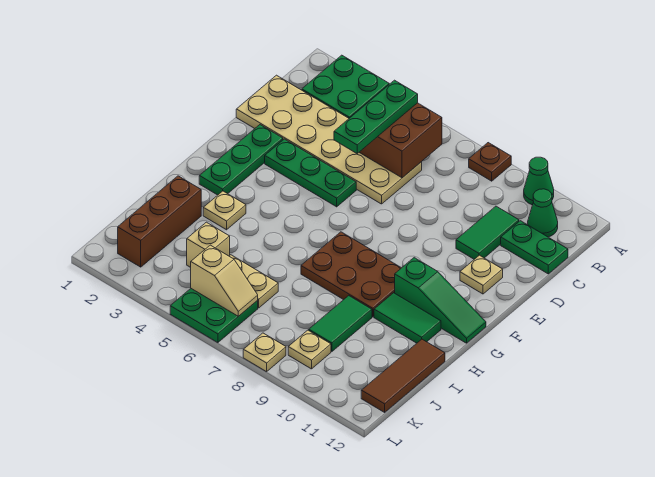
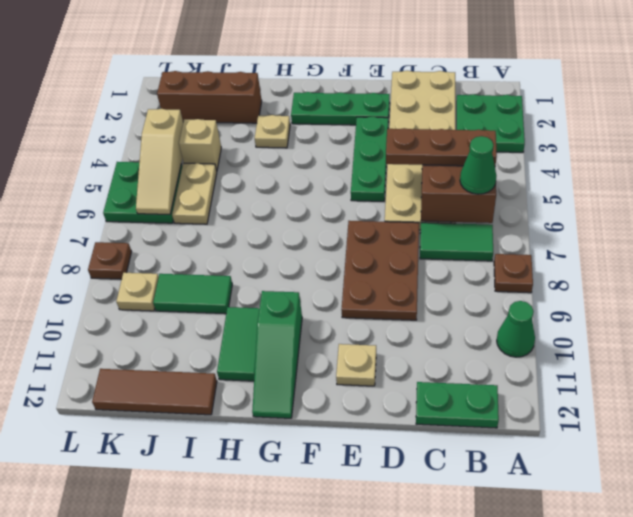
green plate B5:D5 level 3 -> brown plate B5:D5 level 3
green cone B11 level 1 -> green cone B6 level 3
green tile C10:D10 level 1 -> green tile B7:C7 level 1
green plate C11:C12 level 1 -> green plate B12:C12 level 1
brown plate G7:H9 level 1 -> brown plate D7:E9 level 1
tan slope K5:K6 level 2 top 5 -> tan slope K4:K6 level 2 top 4
tan plate L8 level 1 -> brown plate L8 level 1

